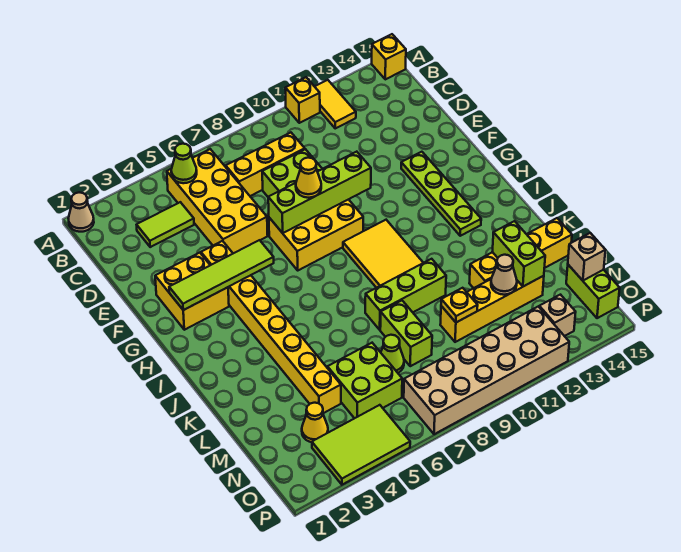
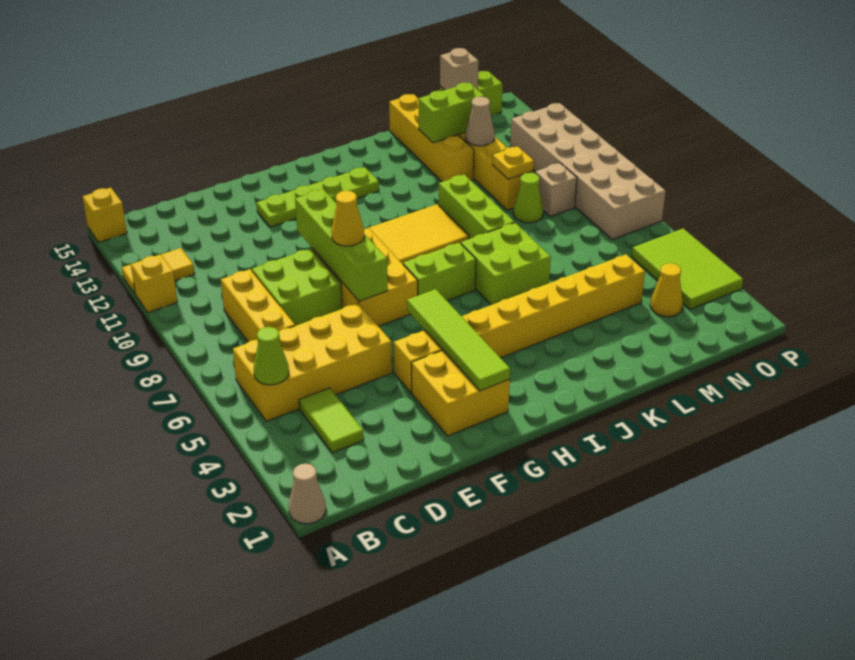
lime brick L8:M8 level 1 -> lime brick H7:I7 level 1
lime brick M5:N6 level 1 -> lime brick J6:K7 level 1
lime cone M7 level 1 -> lime cone M9 level 1
tan brick O13 level 1 -> tan brick N9 level 1

